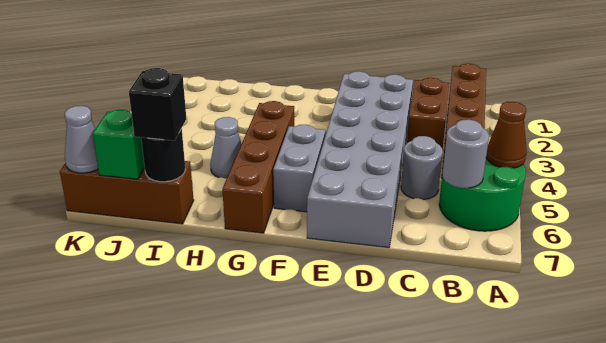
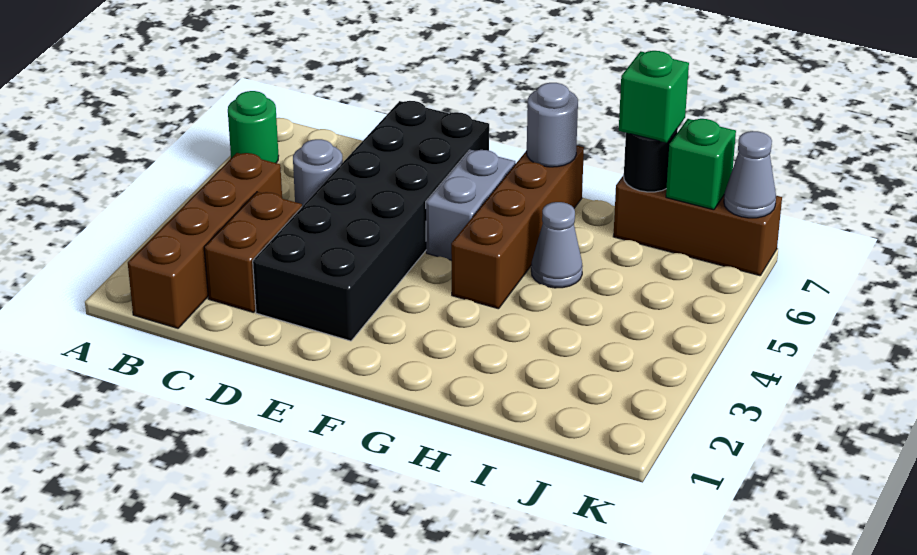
green round brick A5:B6 level 1 -> green round brick A6 level 1
brown cone A5 level 2 -> none
grey round brick B6 level 2 -> grey round brick G7 level 2
grey brick D2:E7 level 1 -> black brick D2:E7 level 1
black brick I7 level 3 -> green brick I7 level 3

